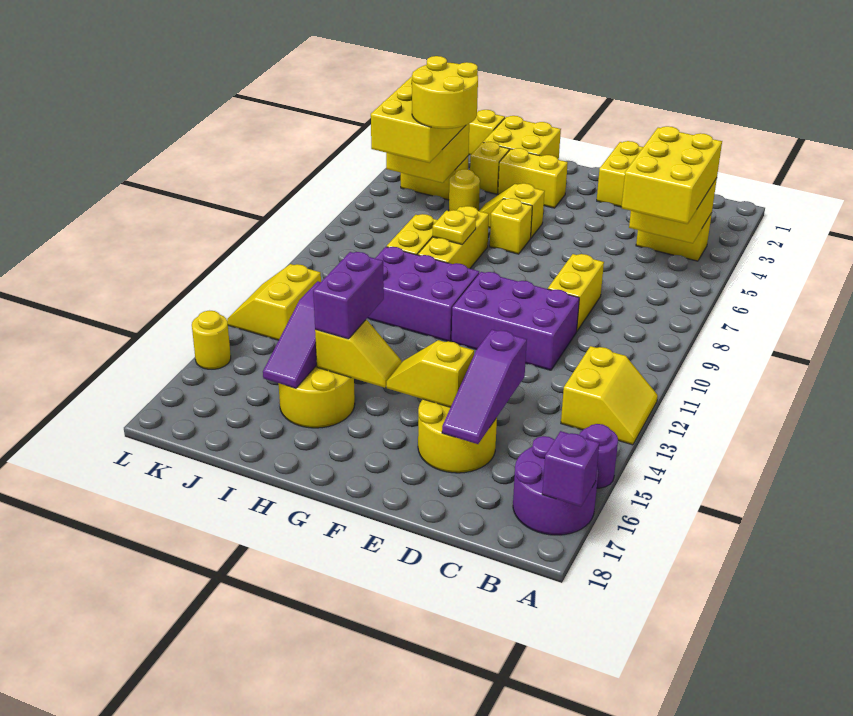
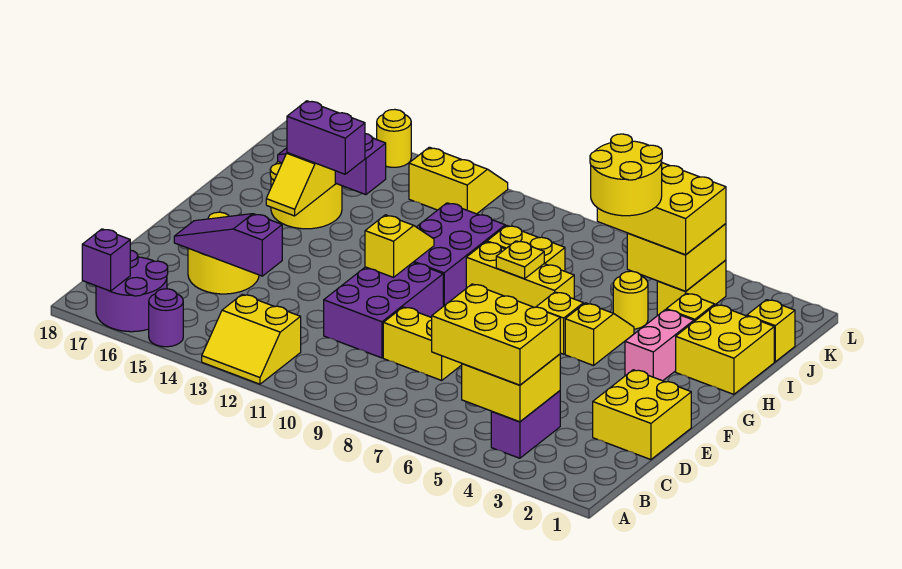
yellow brick B4:C4 level 1 -> purple brick B4:C4 level 1
yellow slope E15:F15 level 2 top E -> yellow slope F11:G11 level 2 top F
yellow brick G3:H3 level 1 -> pink brick G3:H3 level 1

